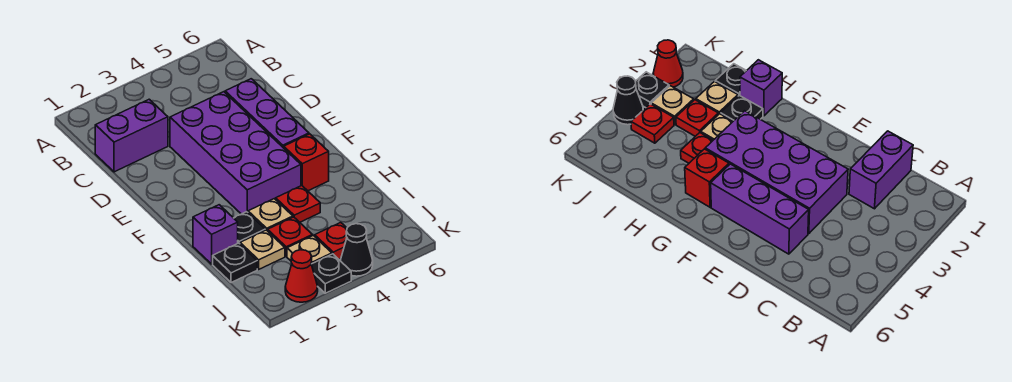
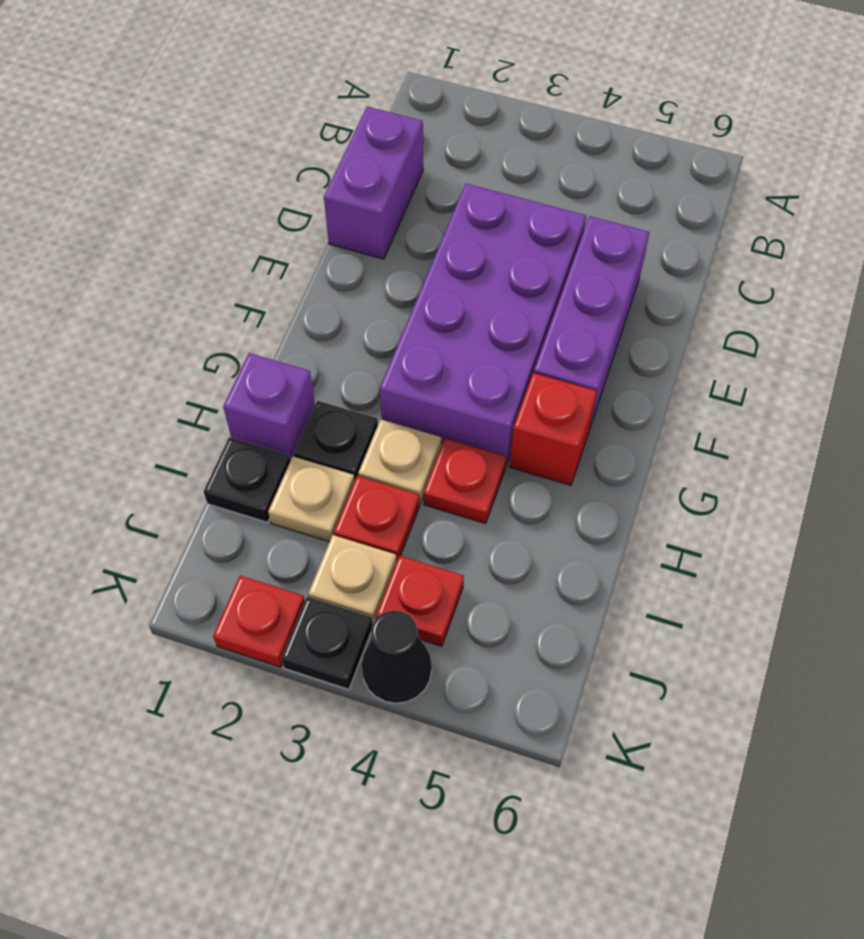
purple brick C1:C2 level 1 -> purple brick C1:D1 level 1
red cone K2 level 1 -> red plate K2 level 1

